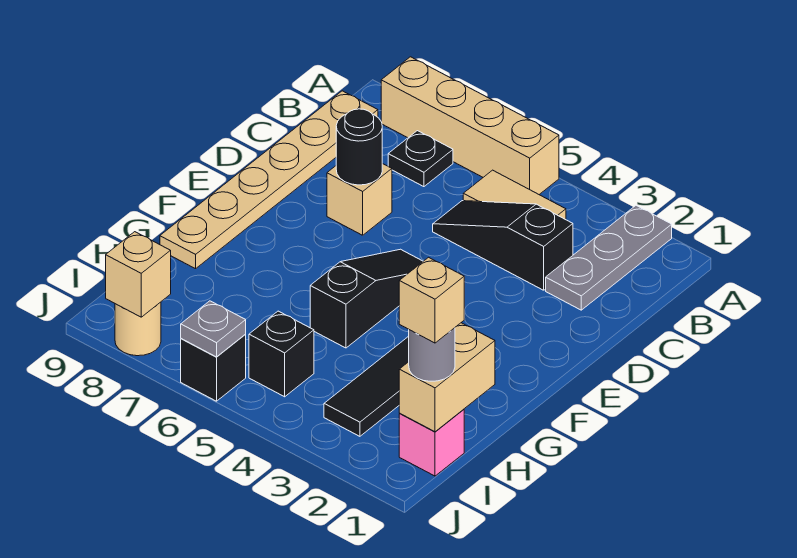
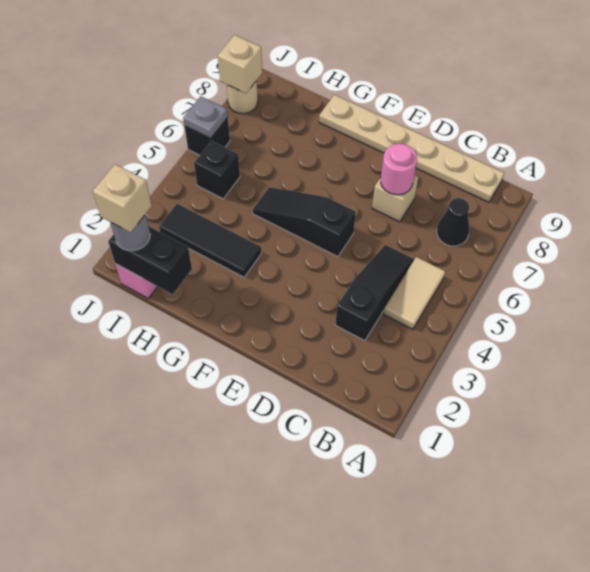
grey plate A2:C2 level 1 -> none
tan brick A5:A8 level 1 -> none
black plate B7 level 1 -> black cone B7 level 1
black round brick D7 level 2 -> pink round brick D7 level 2
black slope E5:G5 level 1 top G -> black slope E5:G5 level 1 top E
tan brick H1:I1 level 2 -> black brick H1:I1 level 2

